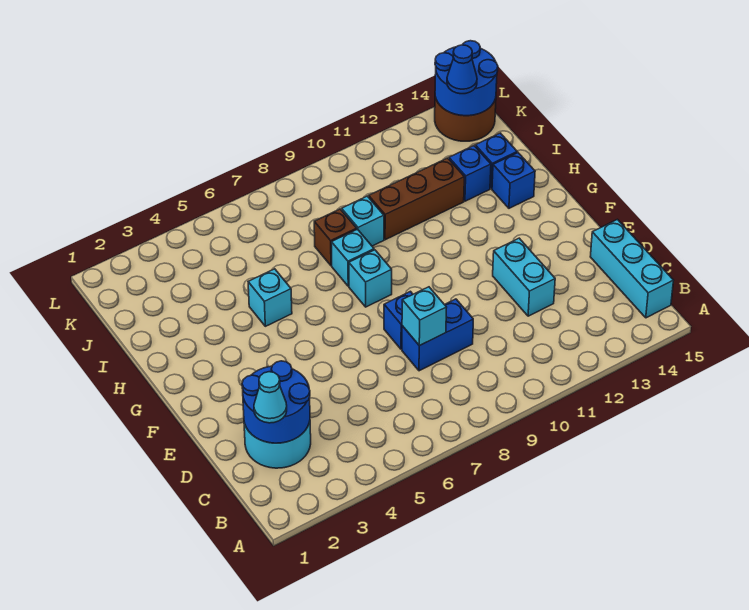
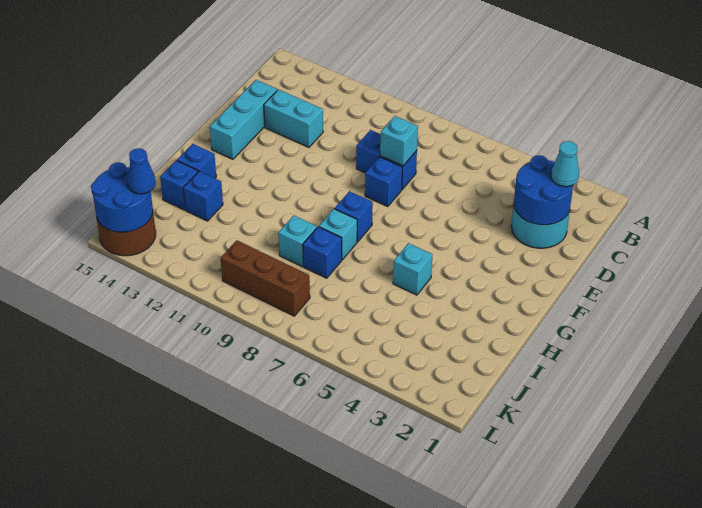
cyan brick B15:D15 level 1 -> cyan brick D14:F14 level 1
cyan brick D12:E12 level 1 -> cyan brick D12:D13 level 1
cyan brick G8 level 1 -> blue brick G8 level 1
brown brick I8 level 1 -> blue brick I8 level 1
brown brick I10:I12 level 1 -> brown brick K8:K10 level 1

